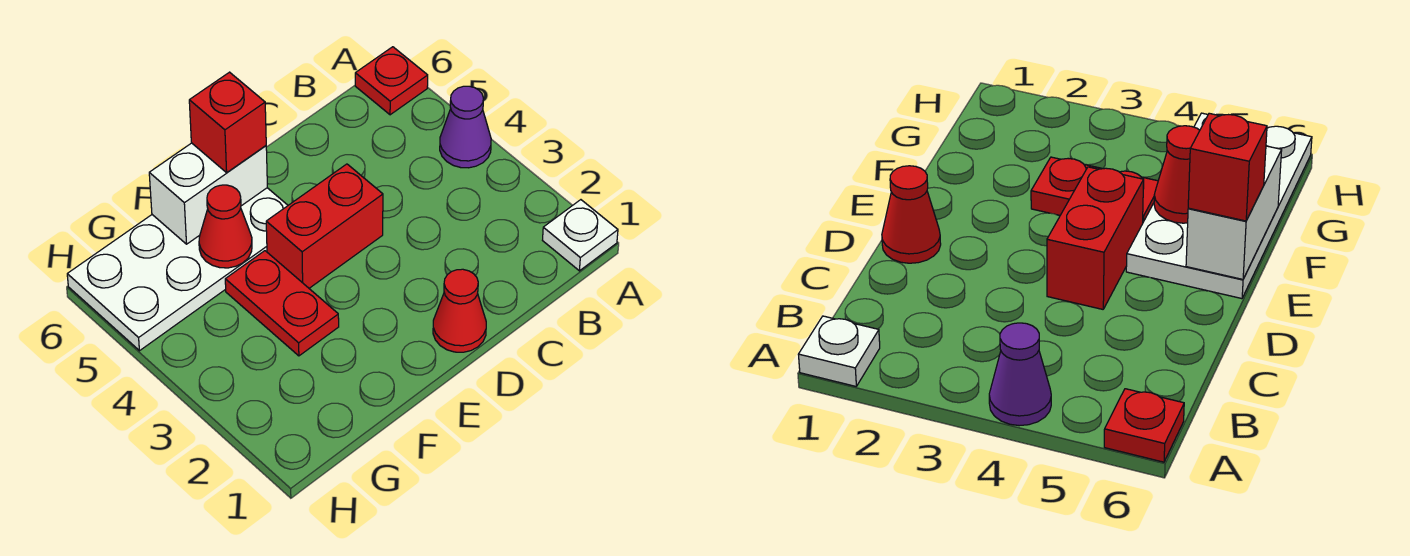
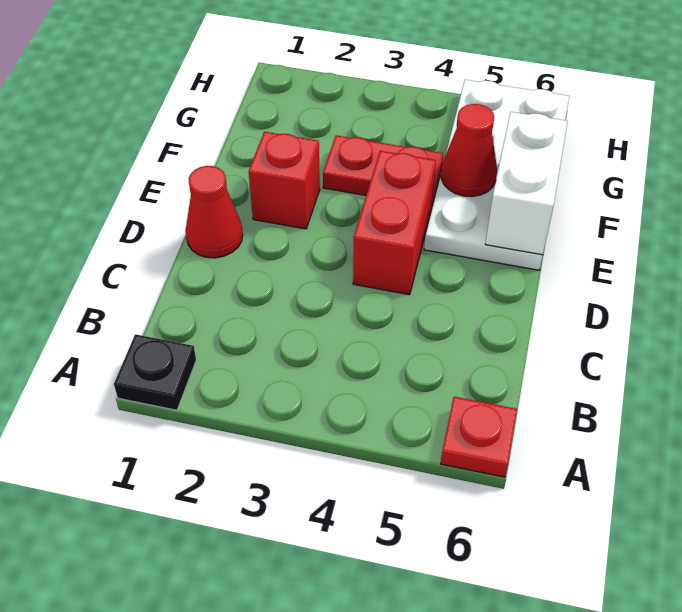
white plate A1 level 1 -> black plate A1 level 1
purple cone A4 level 1 -> none
red brick E6 level 3 -> red brick E2 level 1

